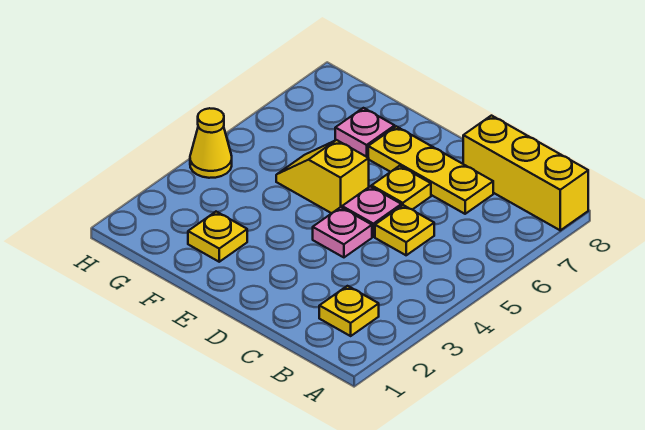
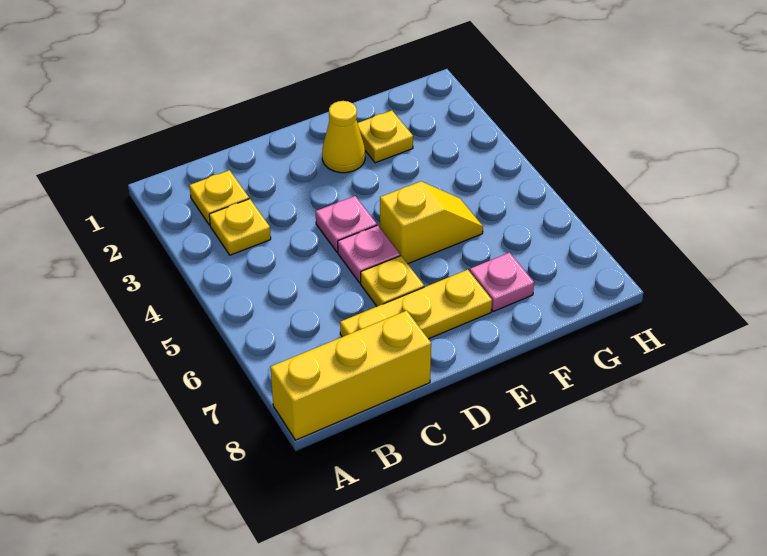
yellow plate C5 level 1 -> yellow plate B3 level 1
yellow cone H4 level 1 -> yellow cone E2 level 1

